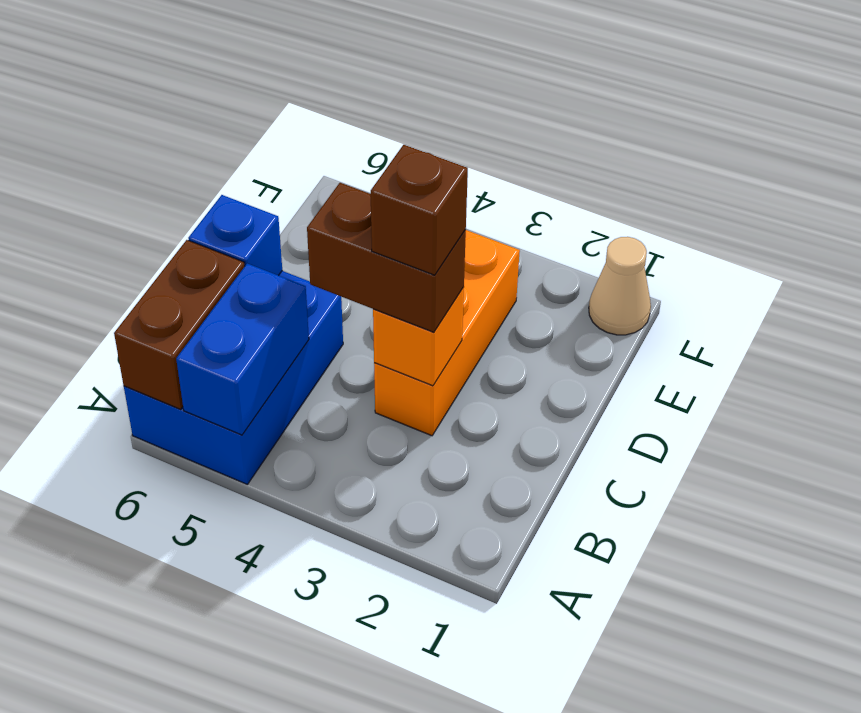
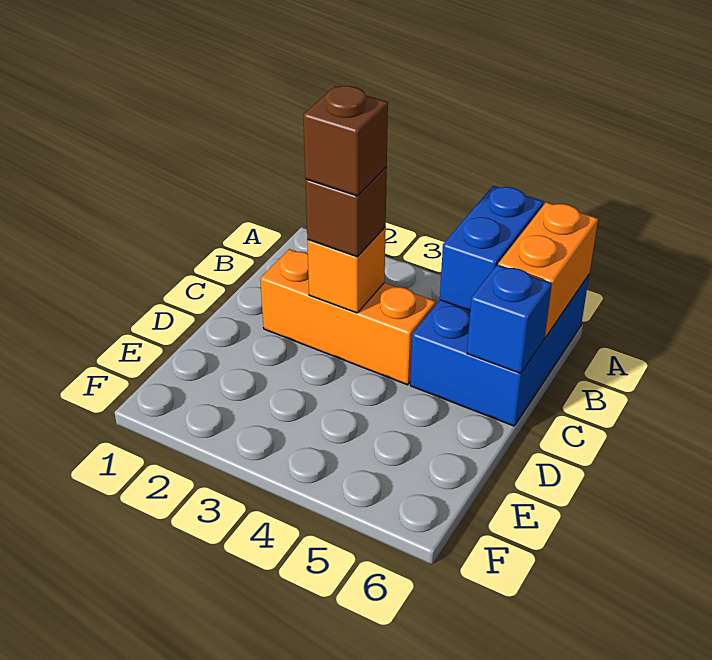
brown brick A6:B6 level 2 -> orange brick A6:B6 level 2
orange brick C3:E3 level 1 -> orange brick C2:C4 level 1
brown brick C3:C4 level 3 -> brown brick C3 level 3
tan cone F1 level 1 -> none

